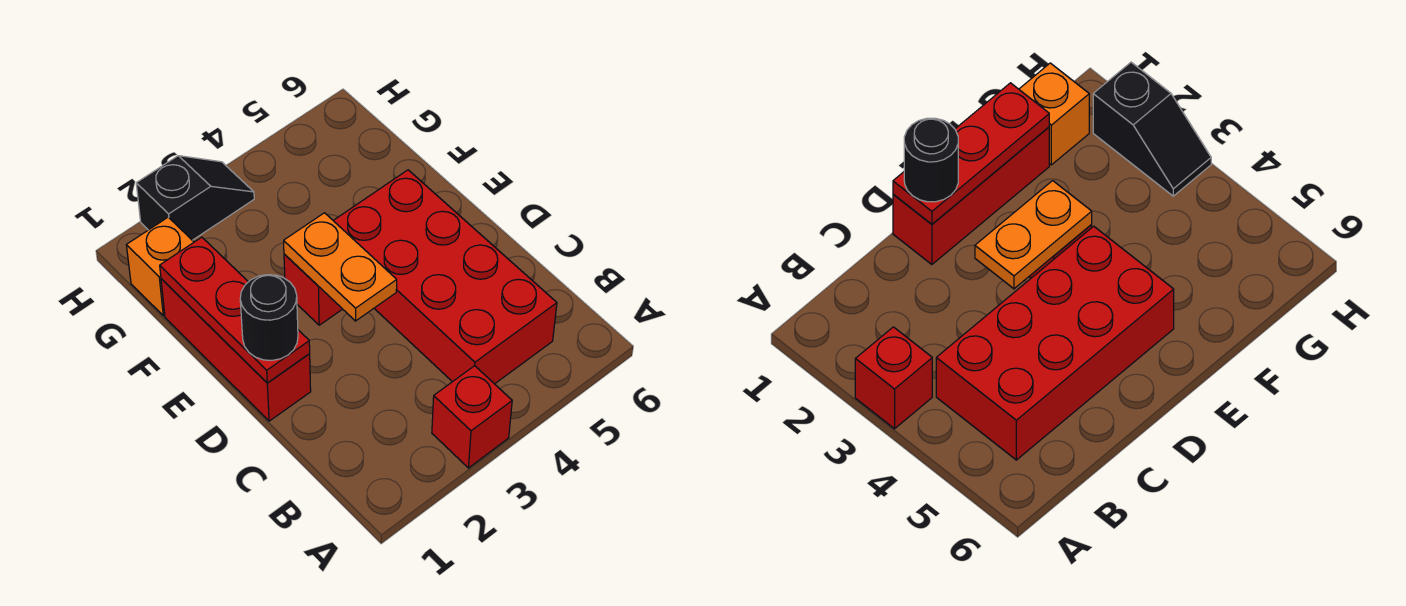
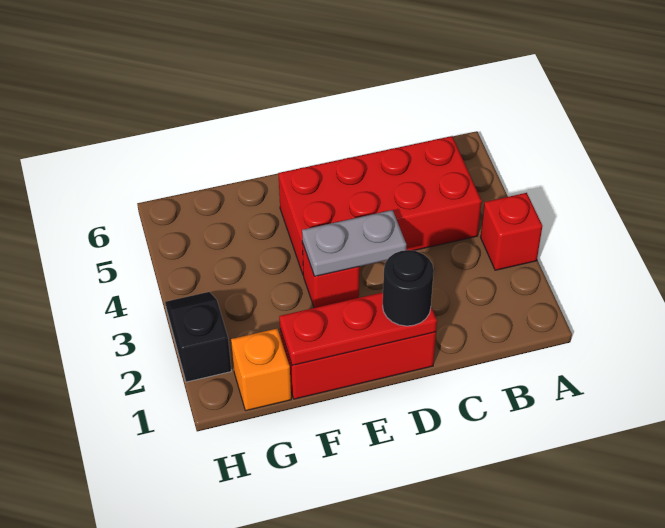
orange plate D3:E3 level 2 -> grey plate D3:E3 level 2

